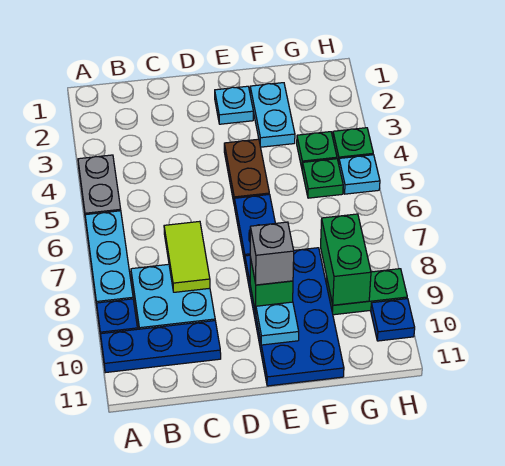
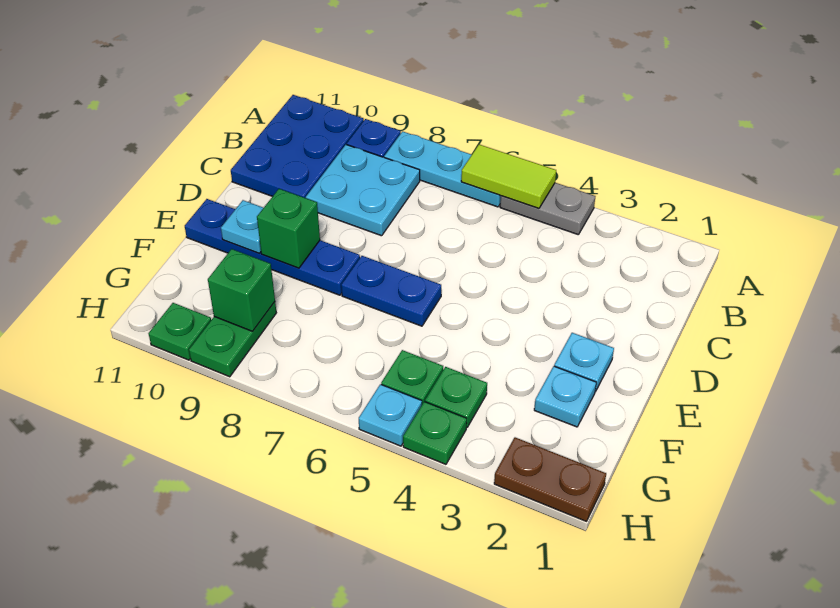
blue plate A10:C10 level 1 -> blue plate A10:C11 level 1
lime tile C7:C8 level 2 -> lime tile A5:A6 level 2
brown plate E4:E5 level 1 -> brown plate H1:H2 level 1
blue plate E8:F11 level 1 -> blue plate E8:E11 level 1
grey brick E9 level 3 -> none
cyan plate F2:F3 level 1 -> cyan plate F2 level 1
green brick G8:G9 level 2 -> green brick G9 level 2
blue plate H10 level 1 -> green plate H10 level 1

